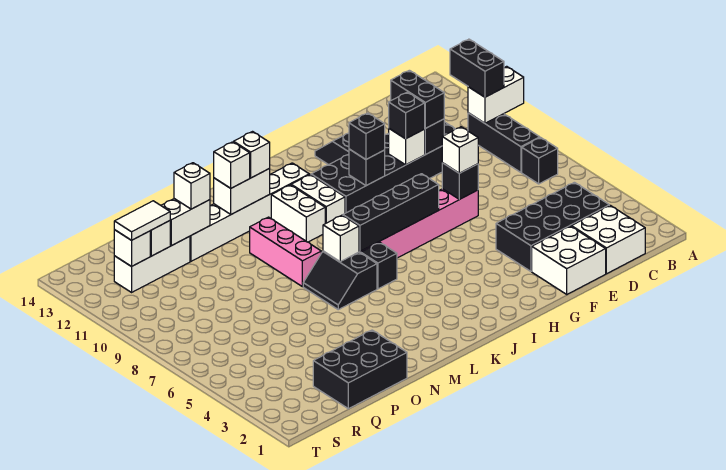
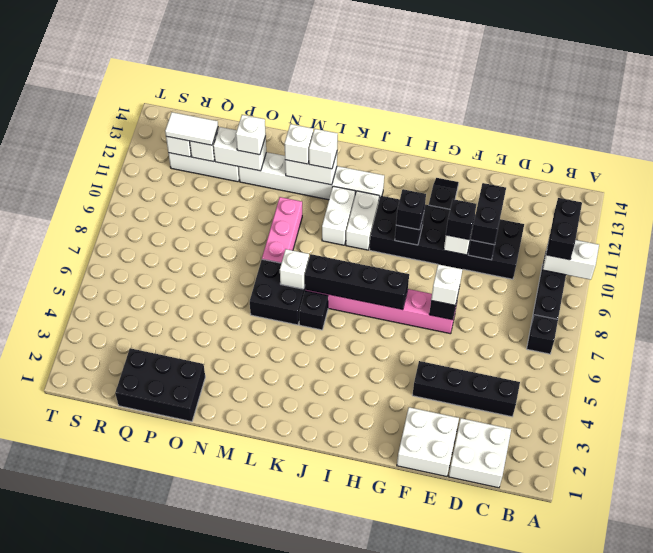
black brick C3:F4 level 1 -> black brick C4:F4 level 1
black slope L6:M7 level 1 top L -> black brick L6:M7 level 1

